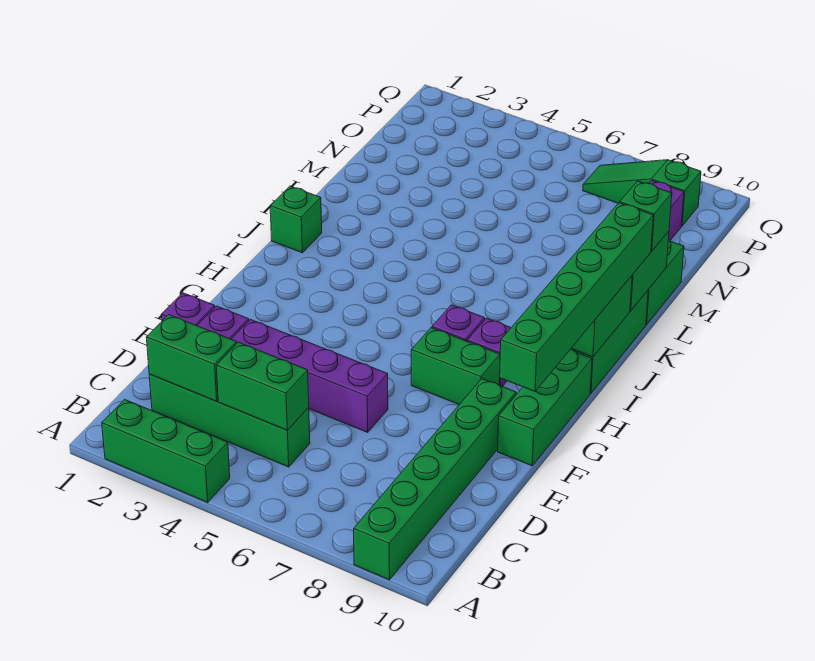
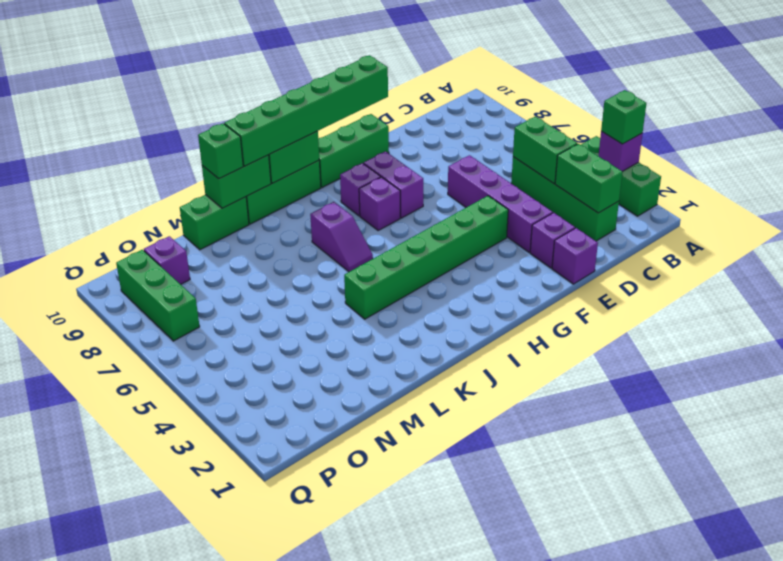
none -> purple brick A3 level 2
green brick A9:F9 level 1 -> green brick F4:K4 level 1
green brick G7:G8 level 1 -> purple brick G7:G8 level 1
green brick J1 level 1 -> green brick A3 level 3
none -> purple slope J6:J7 level 1 top 7
green slope P7:P9 level 1 top 9 -> green brick P7:P9 level 1

